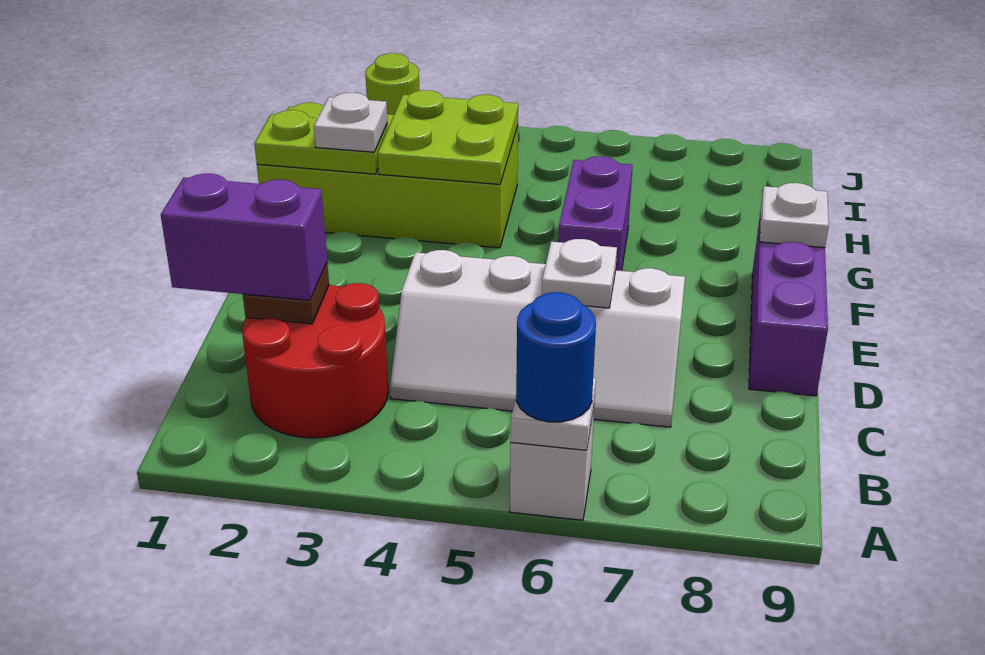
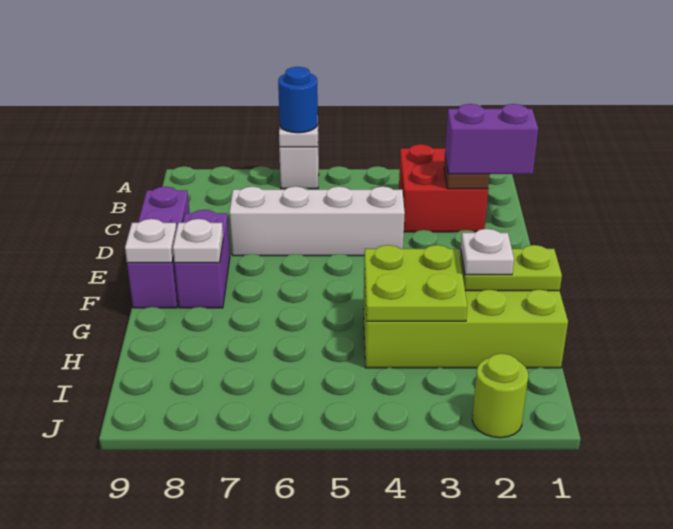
red round brick B2:C3 level 1 -> red brick B2:C3 level 1
white plate D6 level 2 -> white plate F8 level 2
purple brick F6:G6 level 1 -> purple brick E8:F8 level 1

